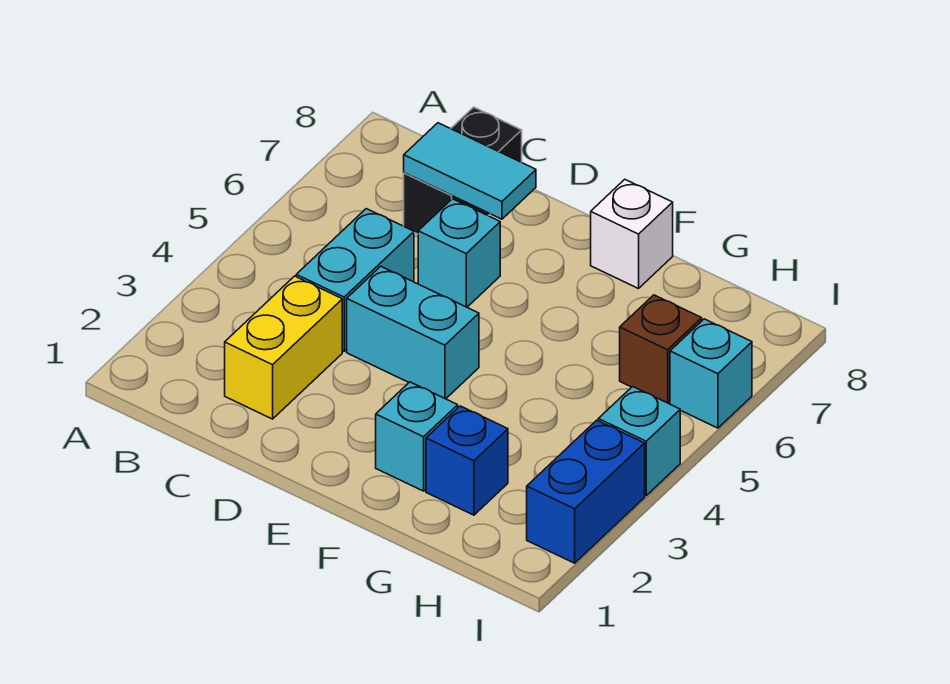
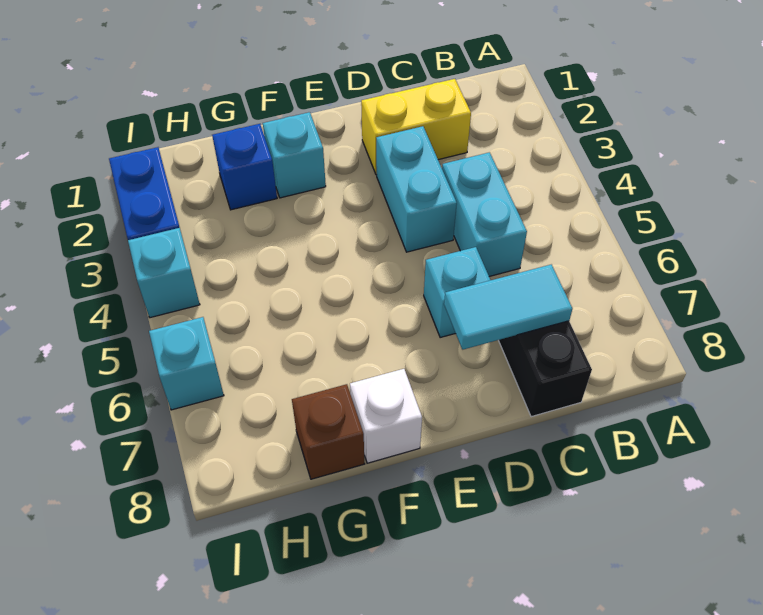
yellow brick C2:C3 level 1 -> yellow brick C2:D2 level 1
cyan brick D4:E4 level 1 -> cyan brick D3:D4 level 1
brown brick H6 level 1 -> brown brick G8 level 1

